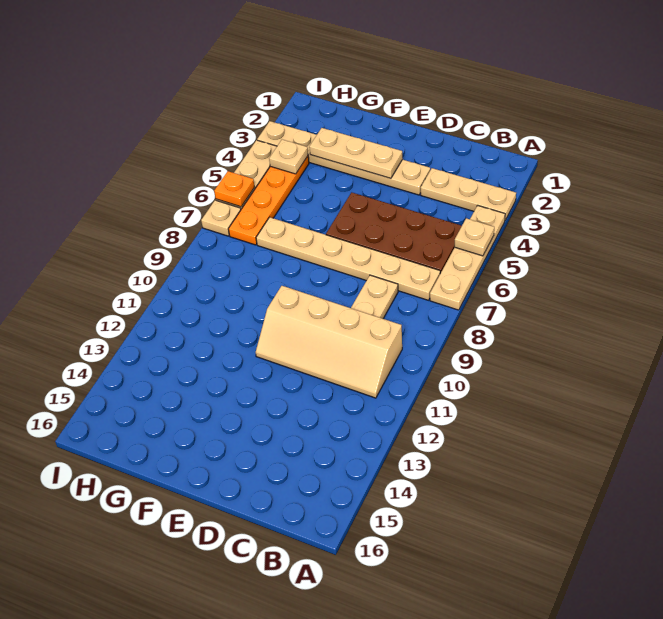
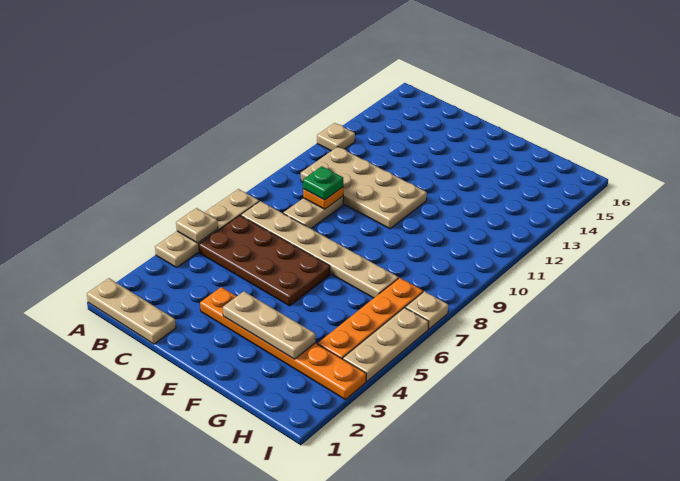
tan plate A3:C3 level 1 -> tan plate A1:C1 level 1
tan slope B10:E11 level 1 top 10 -> tan plate B10:E11 level 1
none -> green plate C9 level 3
tan plate D3:I3 level 1 -> orange plate D3:I3 level 1
tan plate H4 level 2 -> tan plate A12 level 1
orange plate I6 level 2 -> orange plate C9 level 2

